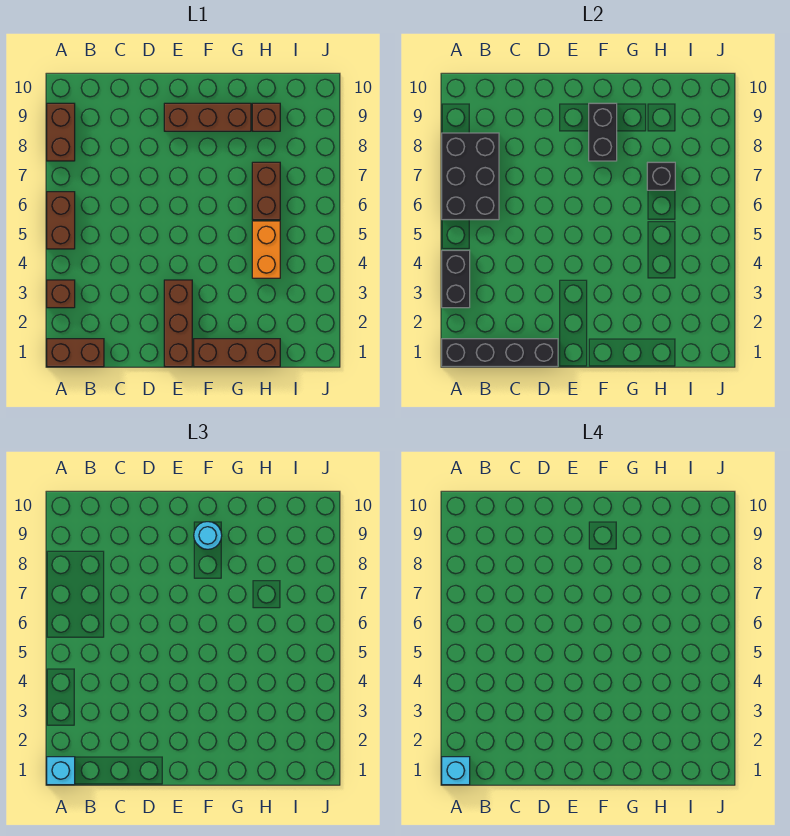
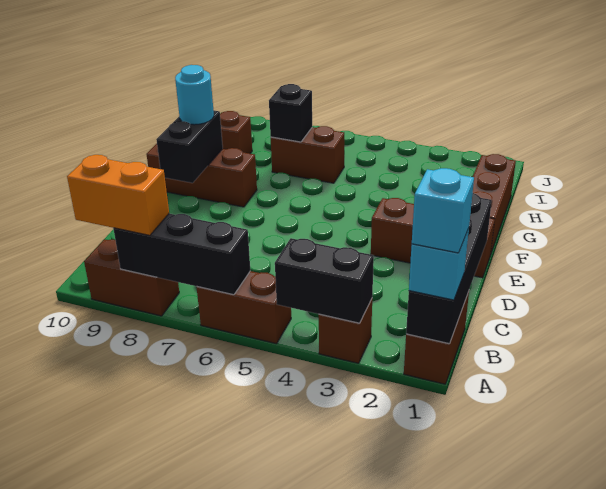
black brick A6:B8 level 2 -> black brick A6:A8 level 2
brown brick E9:G9 level 1 -> brown brick F8:F10 level 1
black brick F8:F9 level 2 -> black brick E9:F9 level 2
orange brick H4:H5 level 1 -> orange brick A8:A9 level 3

